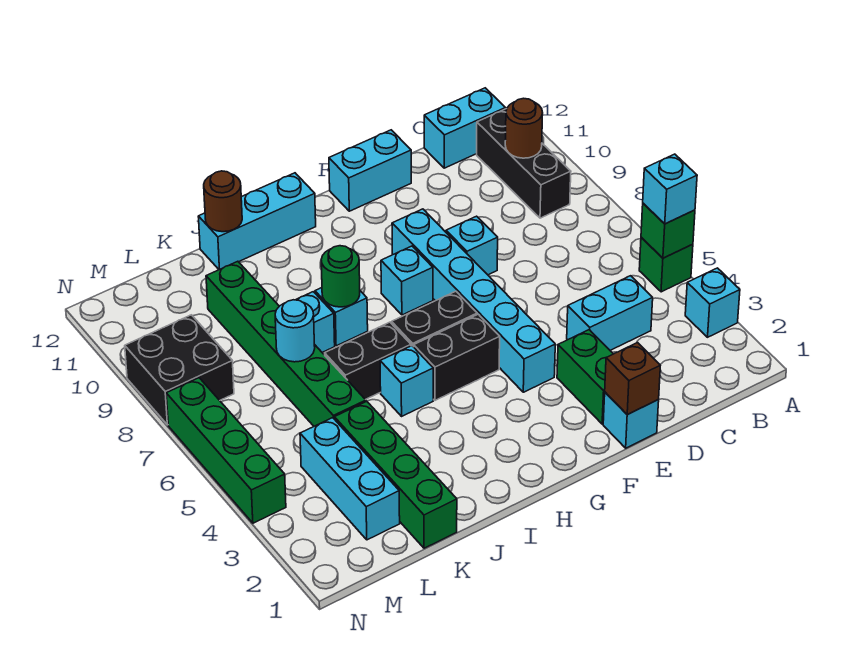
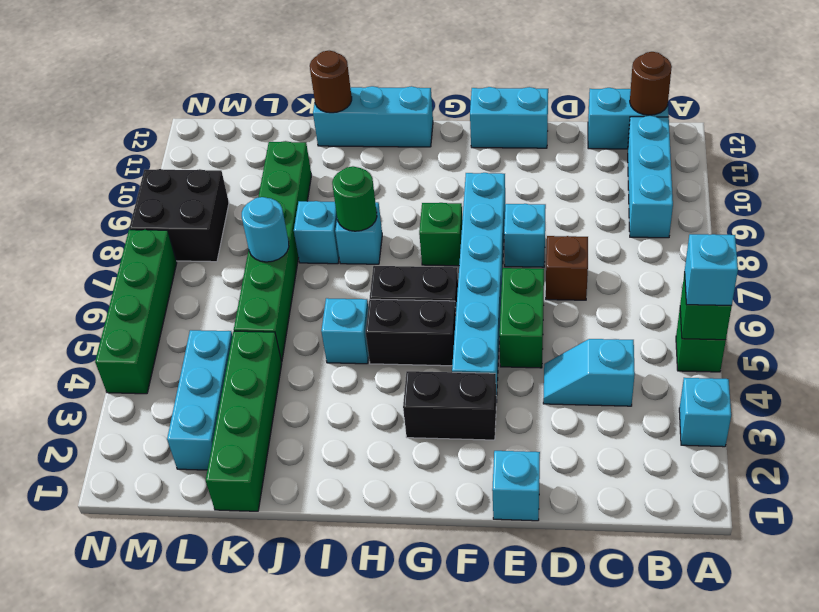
black brick B9:B11 level 1 -> cyan brick B9:B11 level 1
brown round brick B10 level 2 -> brown round brick B12 level 2
cyan brick C4:D4 level 1 -> cyan slope C4:D4 level 1 top C
brown brick E1 level 2 -> brown brick D7 level 1
green brick E2:E3 level 1 -> green brick E5:E6 level 1
cyan brick G8 level 1 -> green brick G8 level 1
black brick I6:J6 level 1 -> black brick F3:G3 level 1

